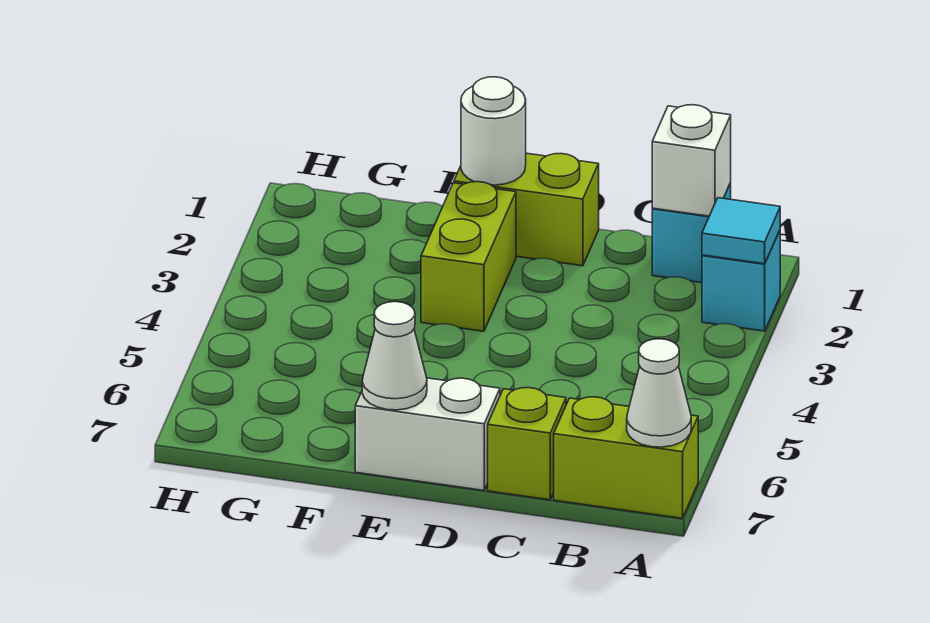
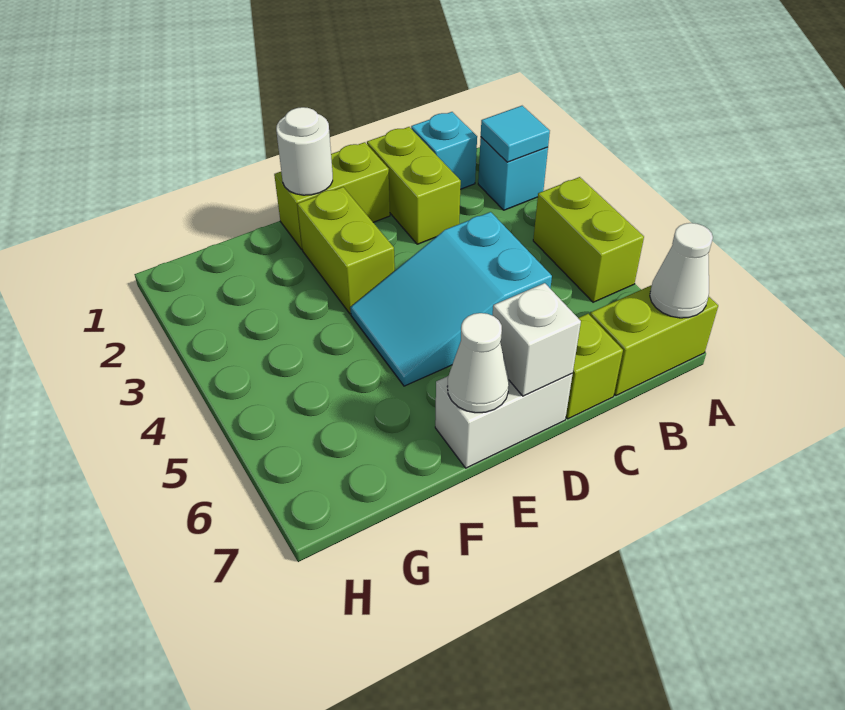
none -> lime brick A4:A5 level 1
white brick B1 level 2 -> white brick D7 level 2
none -> lime brick C1:C2 level 1
none -> cyan slope C4:E5 level 1 top C

